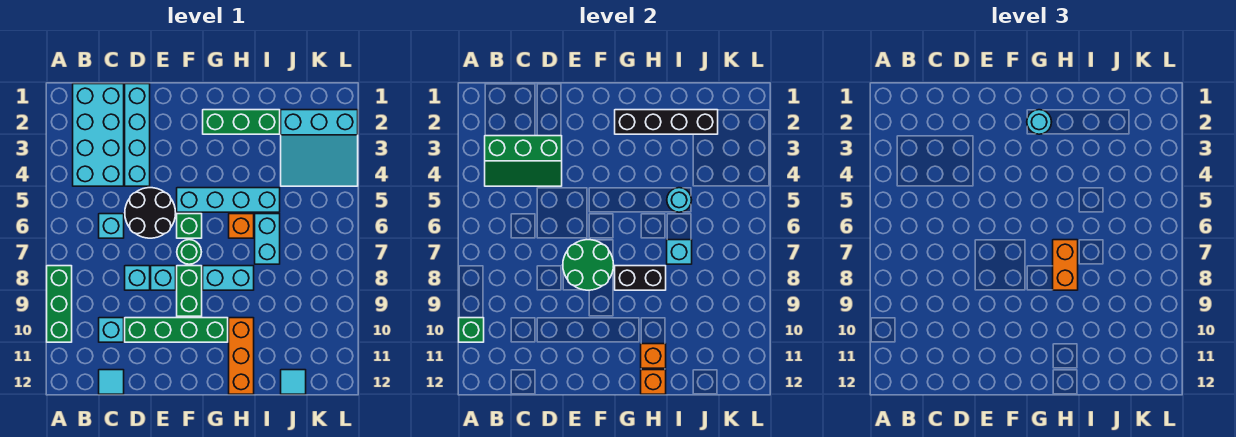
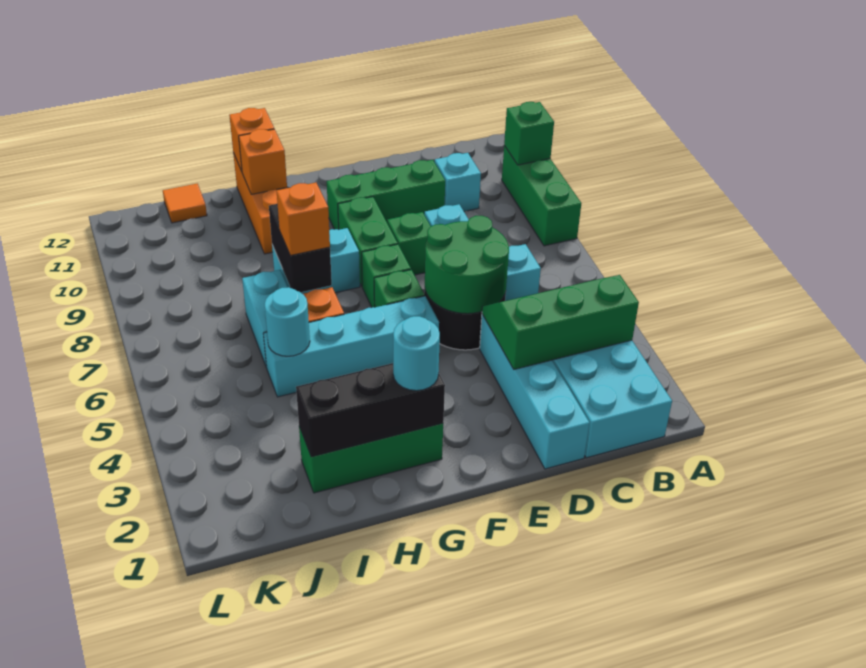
cyan tile C12 level 1 -> none
green brick D10:G10 level 1 -> green brick D10:F10 level 1
green round brick E7:F8 level 2 -> green round brick D5:E6 level 2
cyan brick E8 level 1 -> green brick E8 level 1
green round brick F7 level 1 -> green brick F7 level 1
black brick G2:J2 level 2 -> black brick G2:I2 level 2
black brick G8:H8 level 2 -> black brick H7:H8 level 2
orange brick H7:H8 level 3 -> orange brick H7 level 3
cyan brick I7 level 2 -> none
cyan slope J2:L4 level 1 top 2 -> none
cyan tile J12 level 1 -> orange tile J12 level 1

